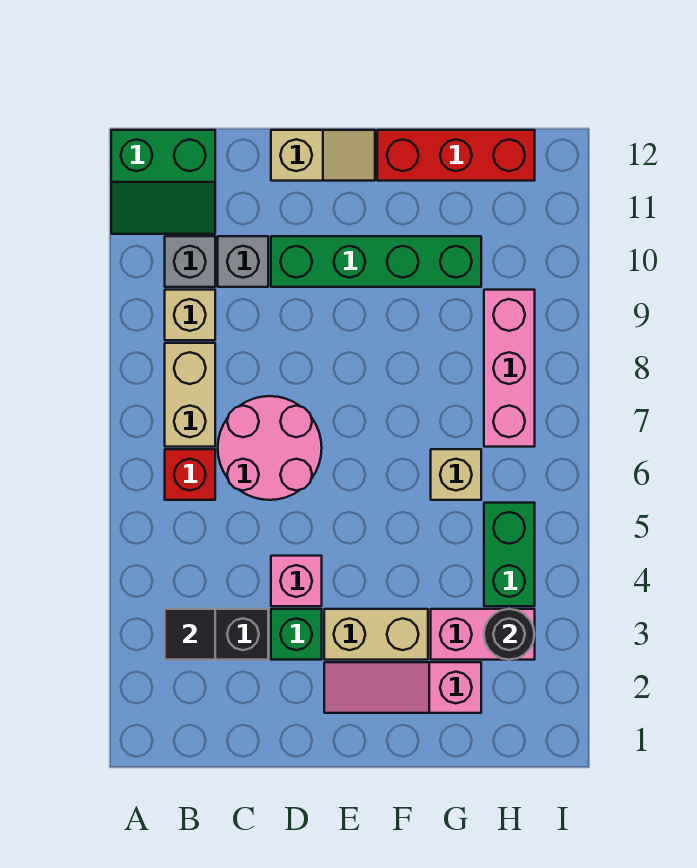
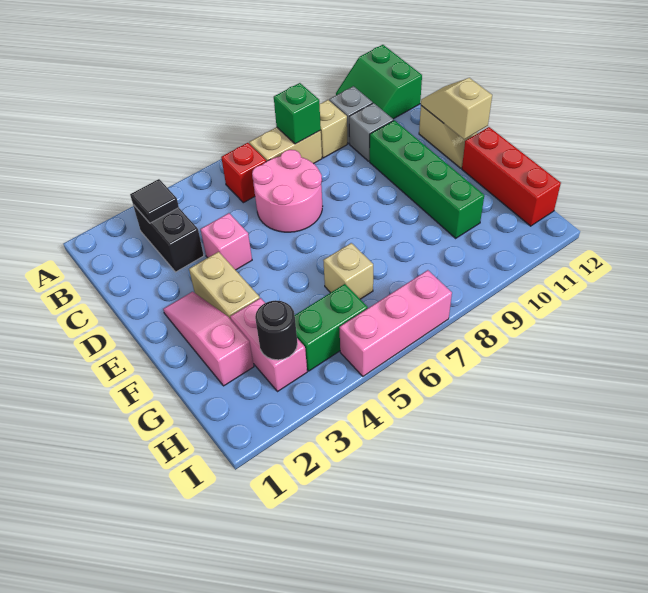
green brick D3 level 1 -> green brick B8 level 2
none -> tan slope D12:E12 level 2 top E
pink brick H7:H9 level 1 -> pink brick I5:I7 level 1

